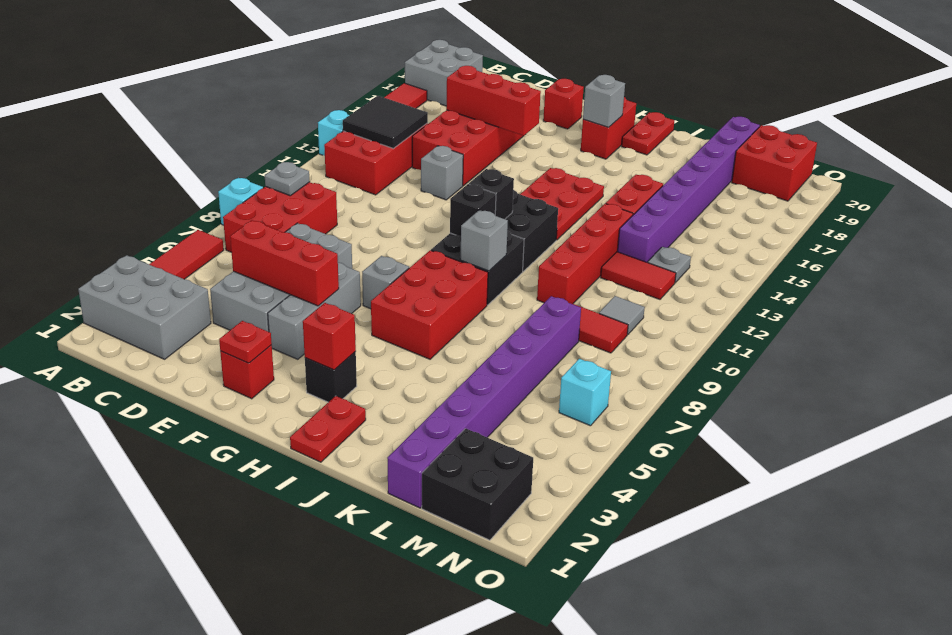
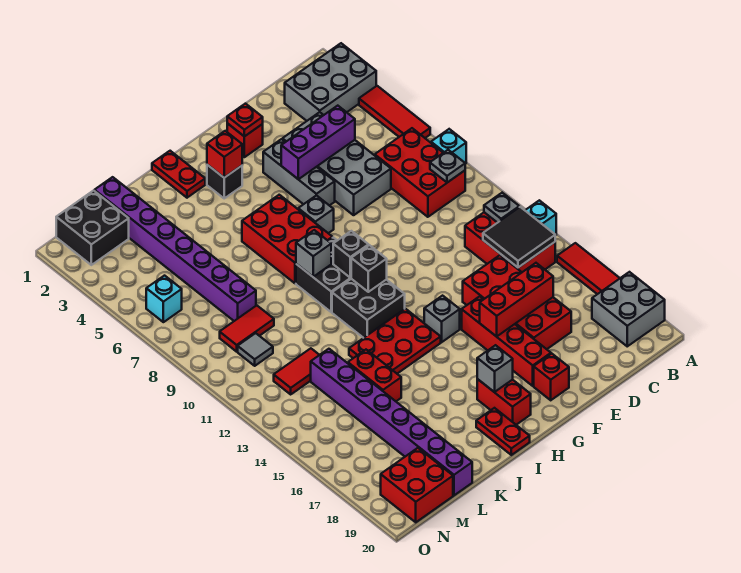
red brick D5:F5 level 2 -> purple brick D5:F5 level 2
grey brick E13 level 1 -> grey brick G14 level 1
red plate H13:I15 level 1 -> red plate H13:J14 level 1
red brick K10:K13 level 1 -> red brick F15:F18 level 1
grey plate M13 level 1 -> grey plate B12 level 2

